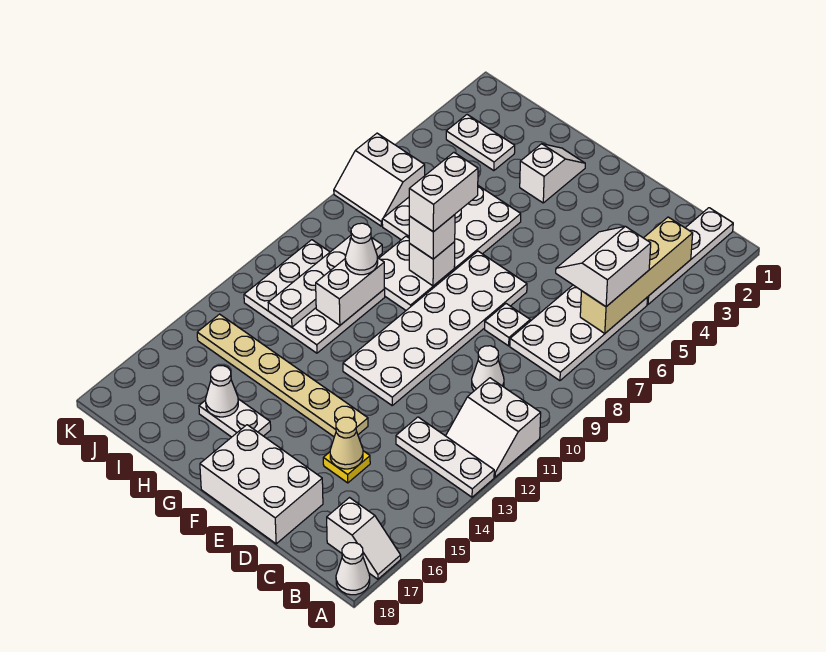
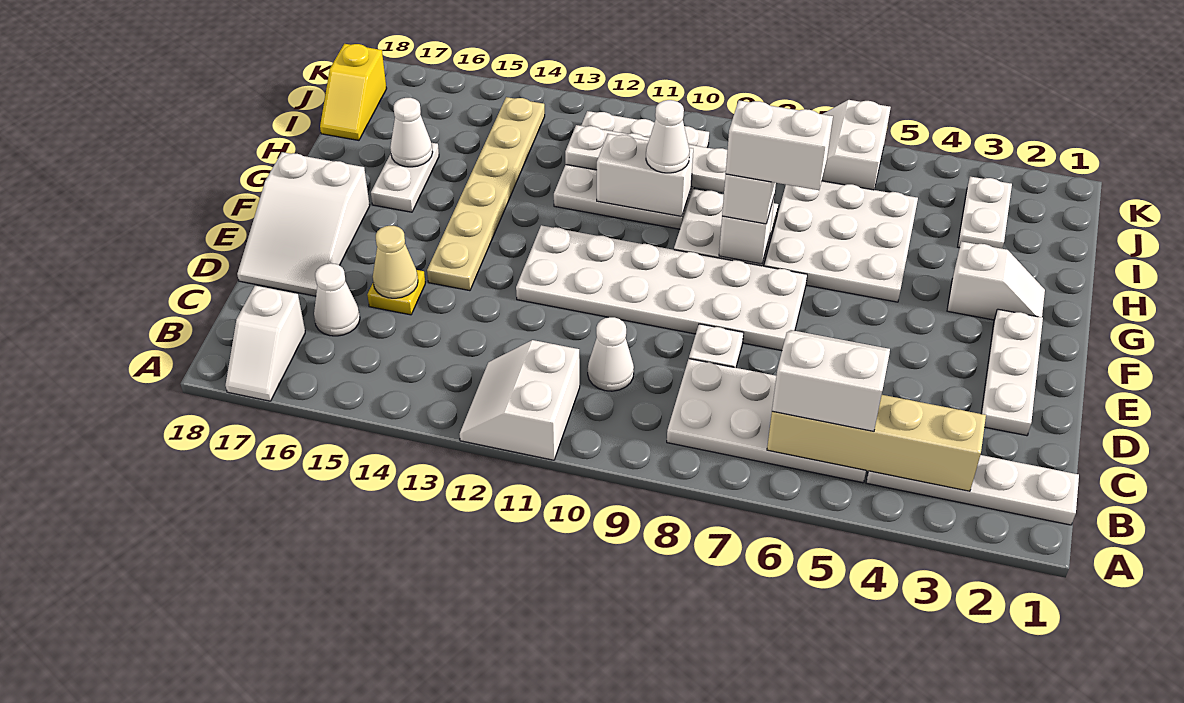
white plate A13:C13 level 1 -> white plate D2:F2 level 1
white cone A18 level 1 -> white cone C16 level 1
white brick D17:F18 level 1 -> white slope D17:F18 level 1 top F
none -> yellow slope I18:J18 level 1 top J

